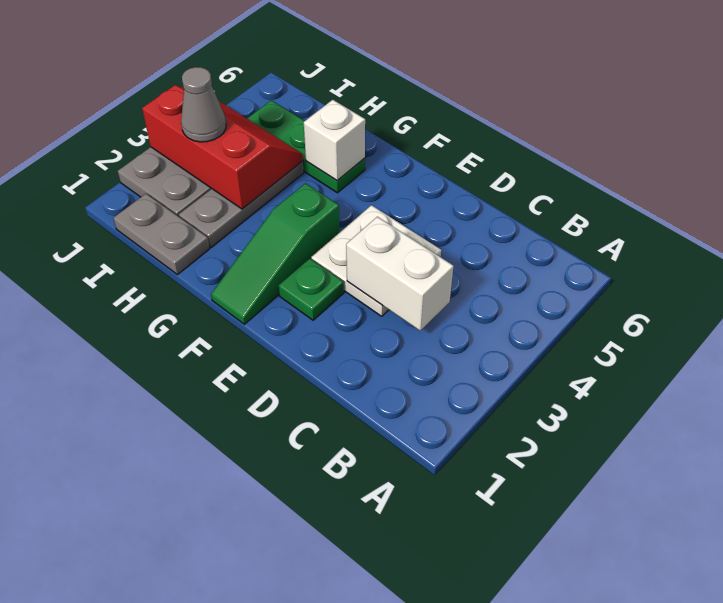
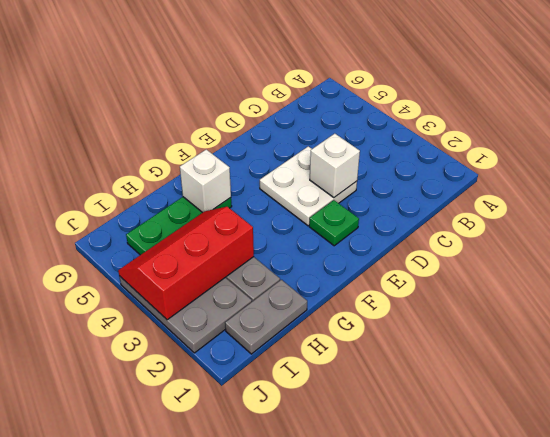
white brick C3:D3 level 2 -> white brick D3 level 2
green slope F1:F3 level 1 top 3 -> none
grey cone I3 level 3 -> none

